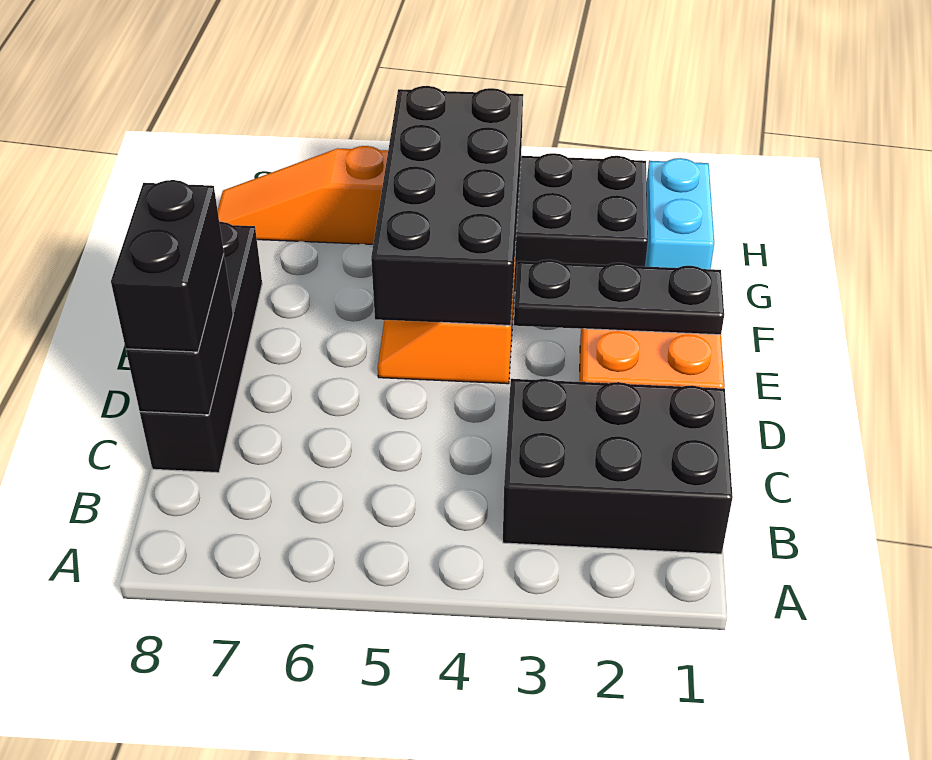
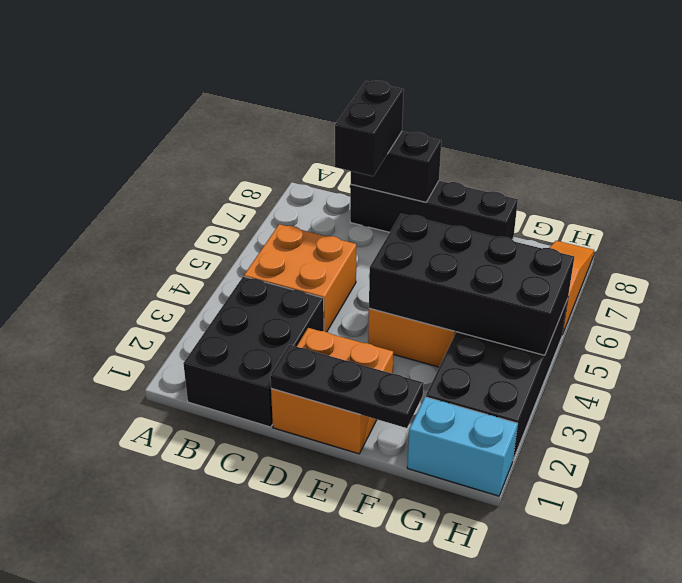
none -> orange brick B4:C5 level 1
black brick C8:D8 level 3 -> black brick C7:C8 level 3
black plate E1:E3 level 2 -> black plate D1:F1 level 2

